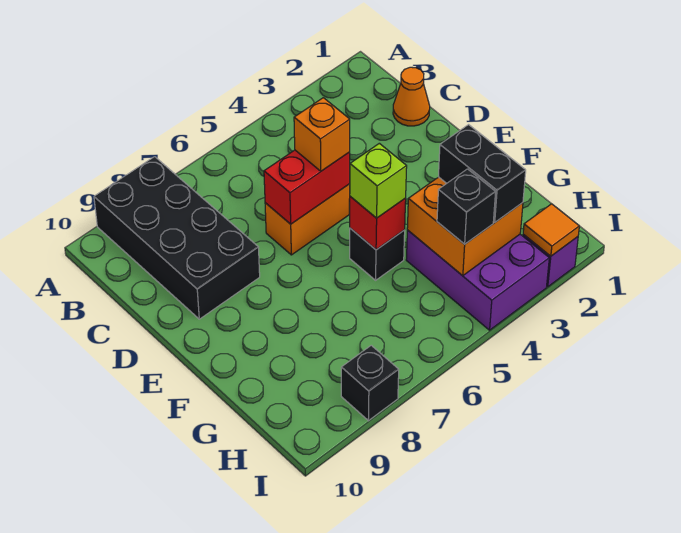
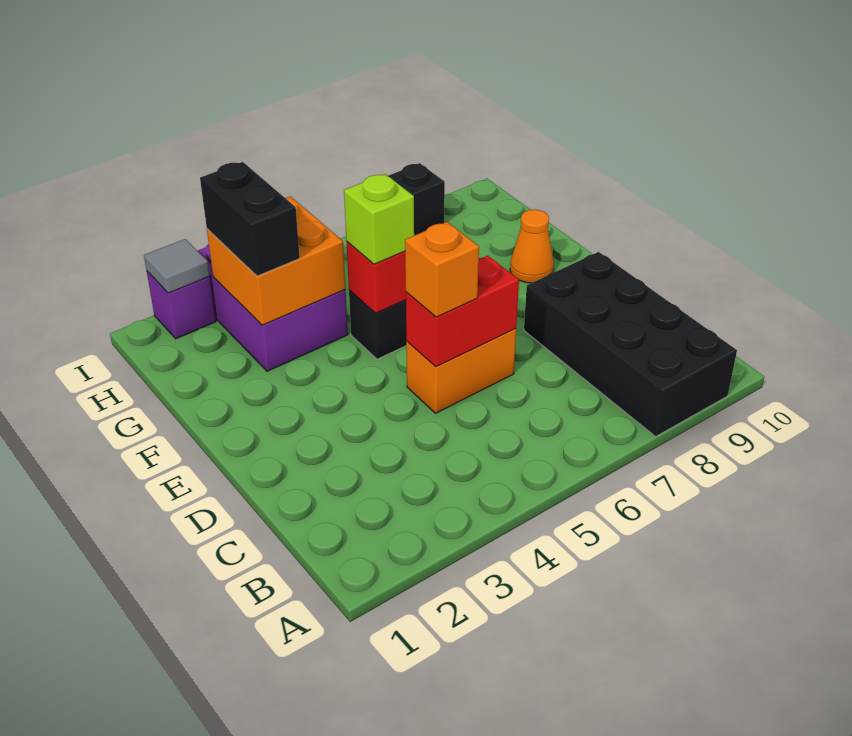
orange cone C1 level 1 -> orange cone F9 level 1
black brick H4 level 3 -> none
orange tile I2 level 2 -> grey tile I2 level 2

